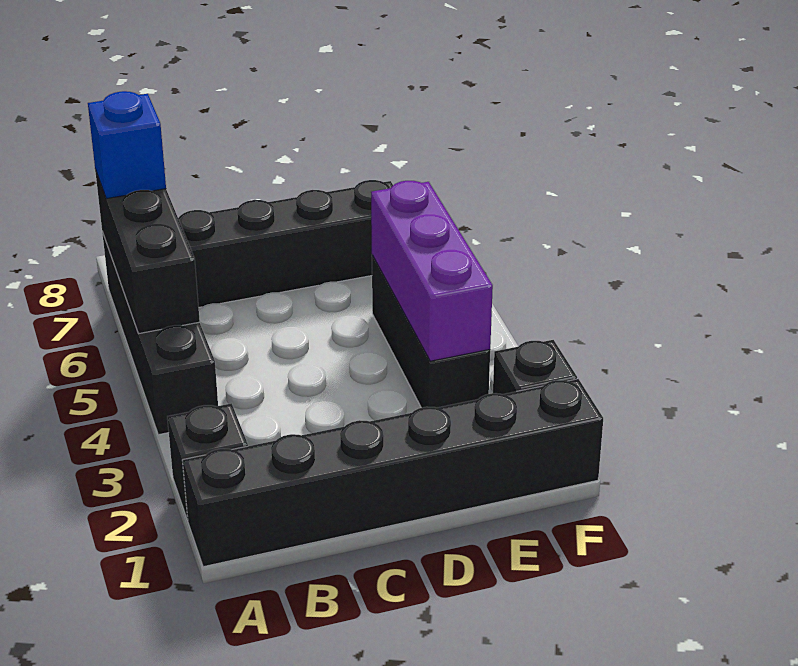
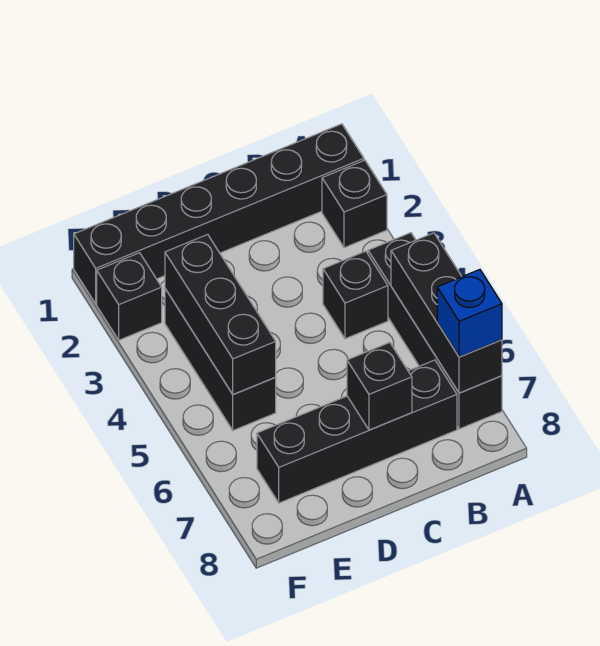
none -> black brick B4 level 1
none -> black brick C7 level 2
purple brick E3:E5 level 2 -> black brick E3:E5 level 2

